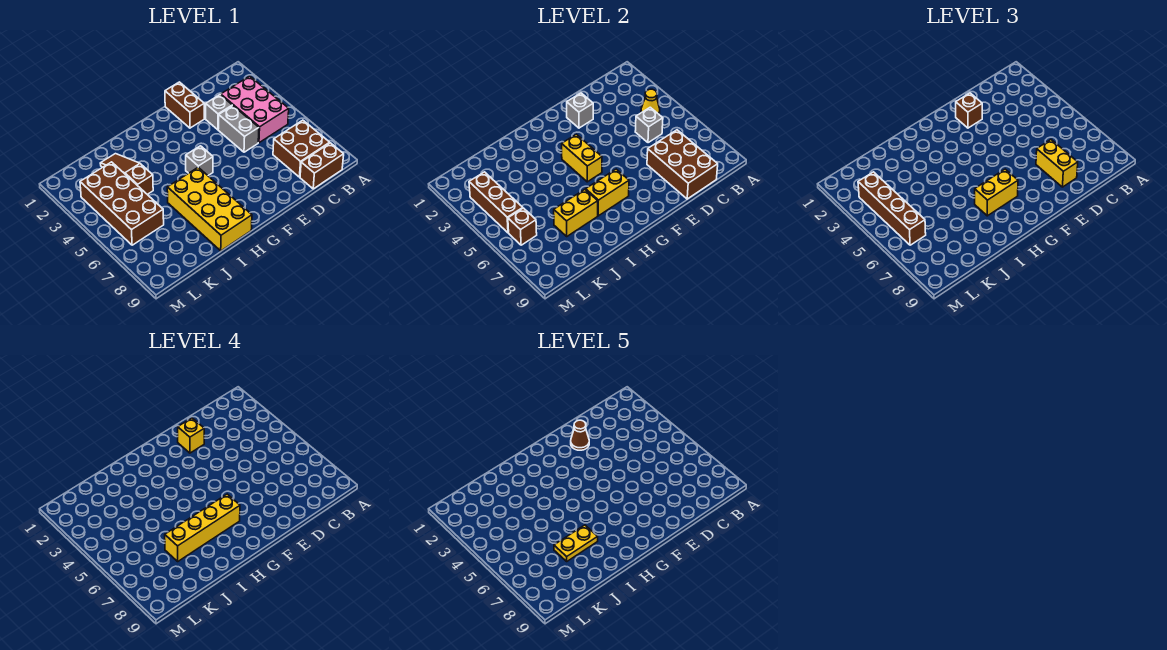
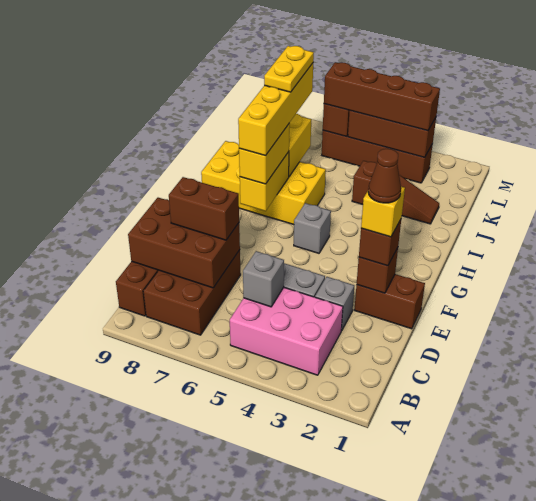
yellow cone B4 level 2 -> none
brown brick B7:C8 level 1 -> brown brick B7:D8 level 1
yellow brick D7:D8 level 3 -> brown brick D7:D8 level 3
grey brick E2 level 2 -> brown brick E2 level 2
yellow brick G4:G5 level 2 -> none
brown brick K3:L6 level 1 -> brown brick L3:L6 level 1

